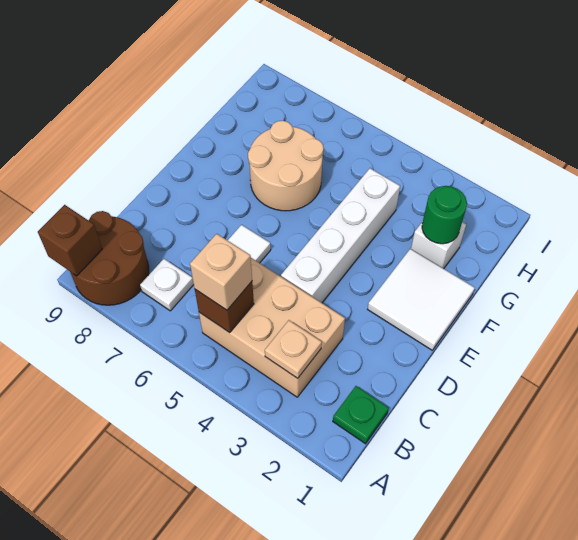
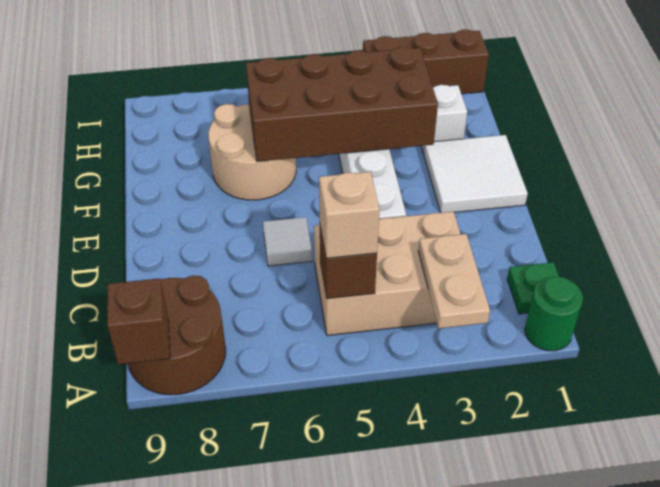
tan plate B3 level 2 -> tan plate A3:B3 level 2
white plate B7 level 1 -> none
none -> brown brick F3:G6 level 2
green round brick G2 level 2 -> green round brick A1 level 1
none -> brown brick I1:I3 level 1

